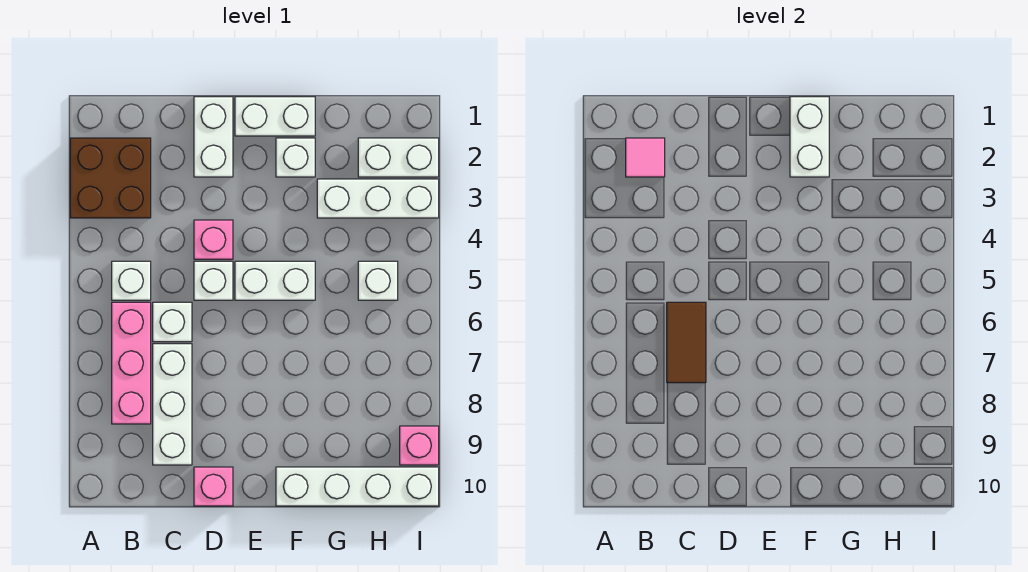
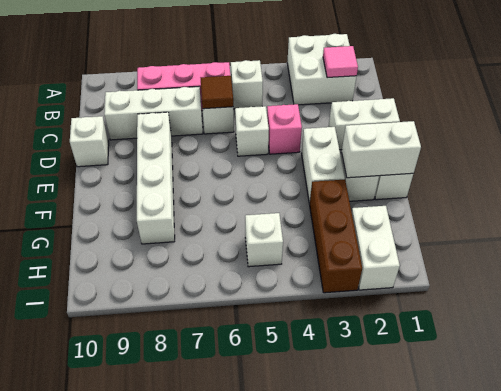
brown brick A2:B3 level 1 -> white brick A2:B3 level 1
brown tile C6:C7 level 2 -> brown tile C6 level 2
pink brick D10 level 1 -> white brick D10 level 1
white brick E5:F5 level 1 -> white brick E3:F3 level 1
white brick F10:I10 level 1 -> white brick D8:G8 level 1
white brick G3:I3 level 1 -> brown brick G3:I3 level 1
pink brick I9 level 1 -> none

